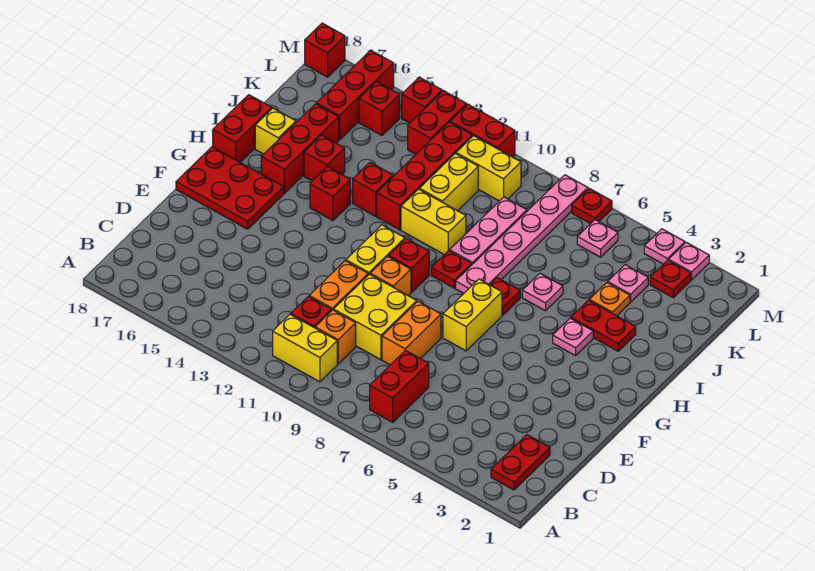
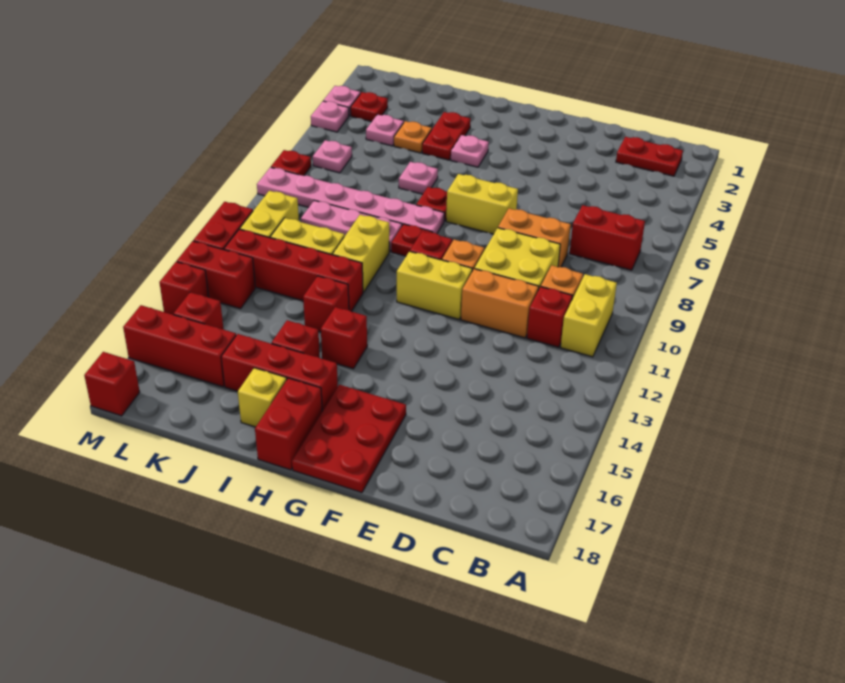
red brick H18:I18 level 1 -> red brick H17:H18 level 1

